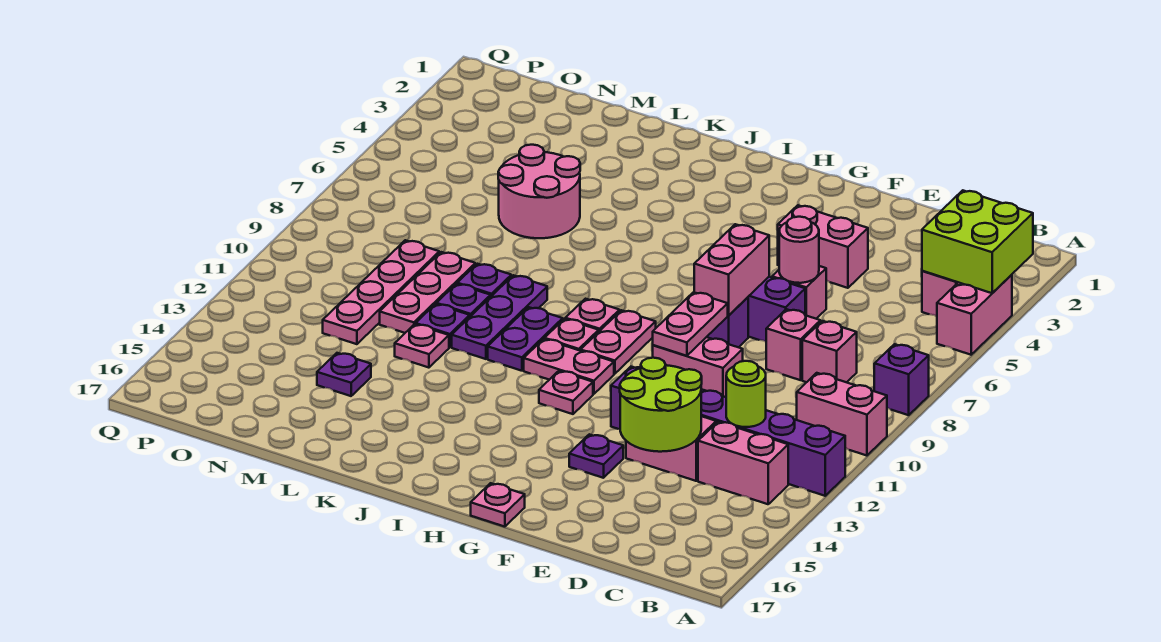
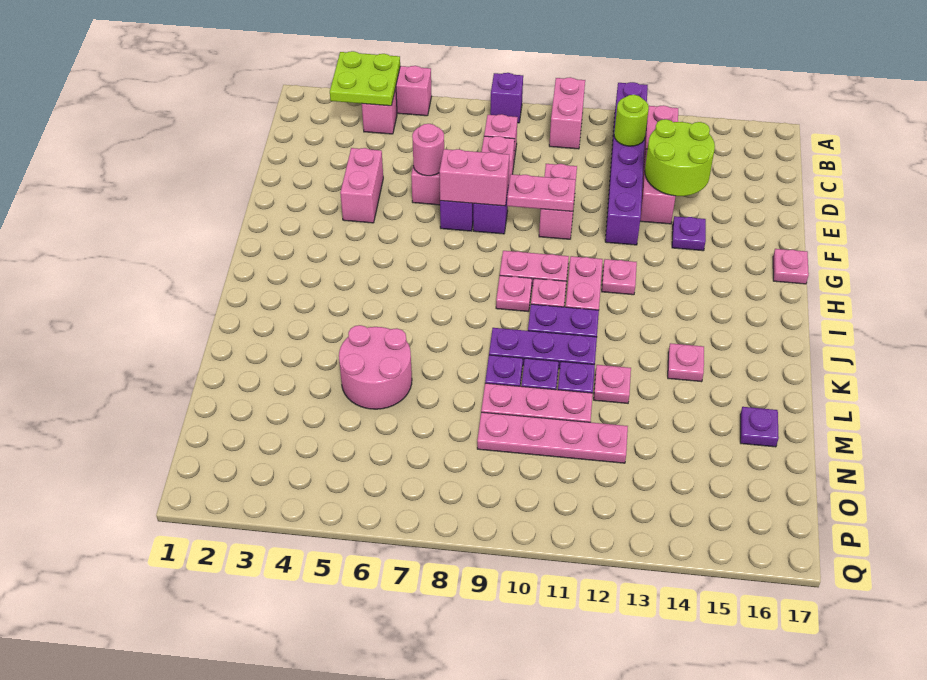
lime brick A3:B4 level 2 -> lime plate A3:B4 level 2
none -> pink plate K14 level 1
purple plate M14 level 1 -> purple plate M16 level 1

